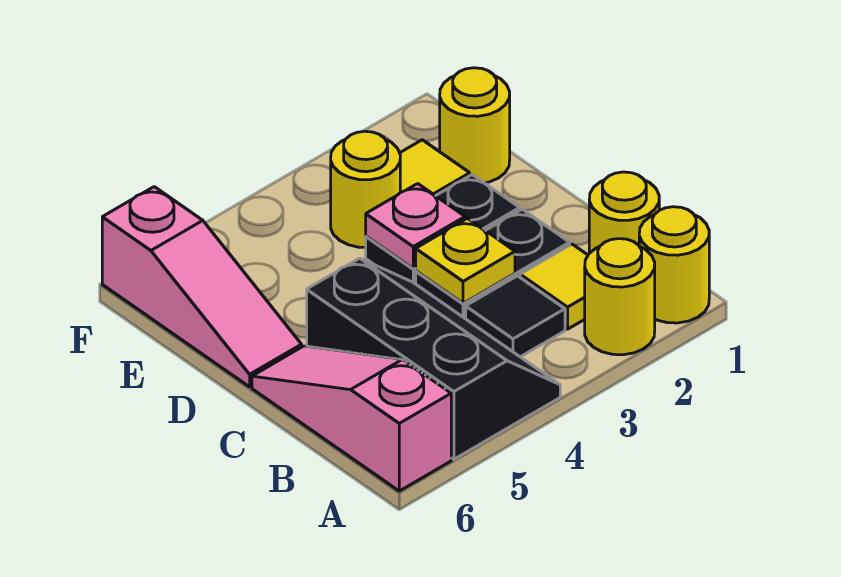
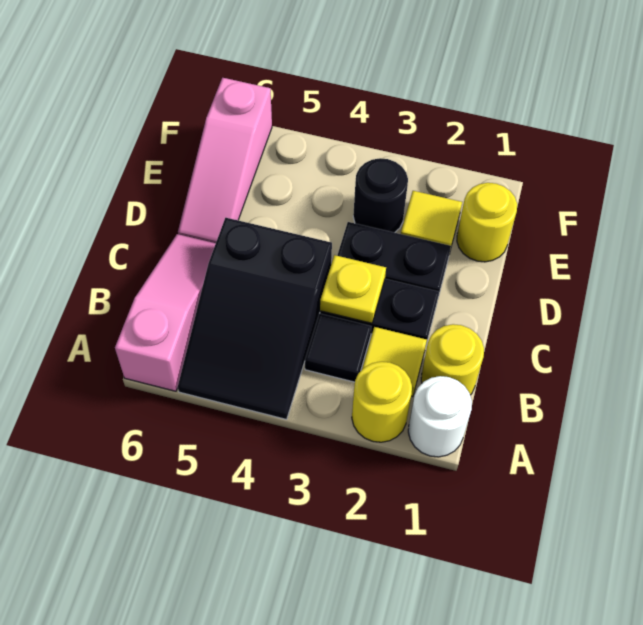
yellow round brick A1 level 1 -> white round brick A1 level 1
black slope A4:C5 level 1 top 5 -> black slope A4:C5 level 1 top C
pink plate D3 level 2 -> none
yellow round brick E3 level 1 -> black round brick E3 level 1

